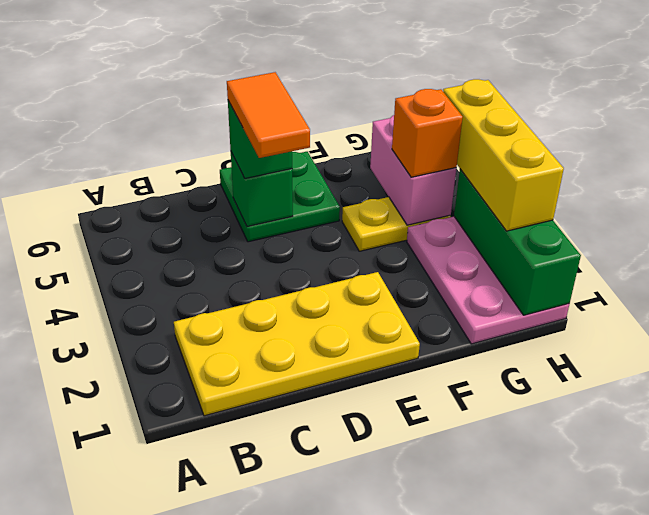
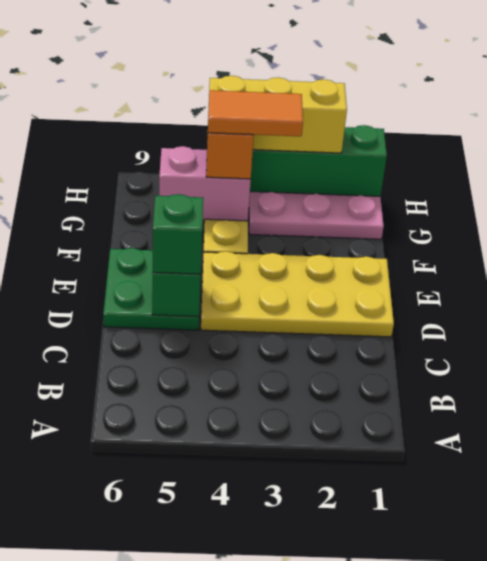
yellow plate B1:E2 level 1 -> yellow plate D1:E4 level 1
orange tile D4:D5 level 4 -> orange tile G3:G4 level 4

